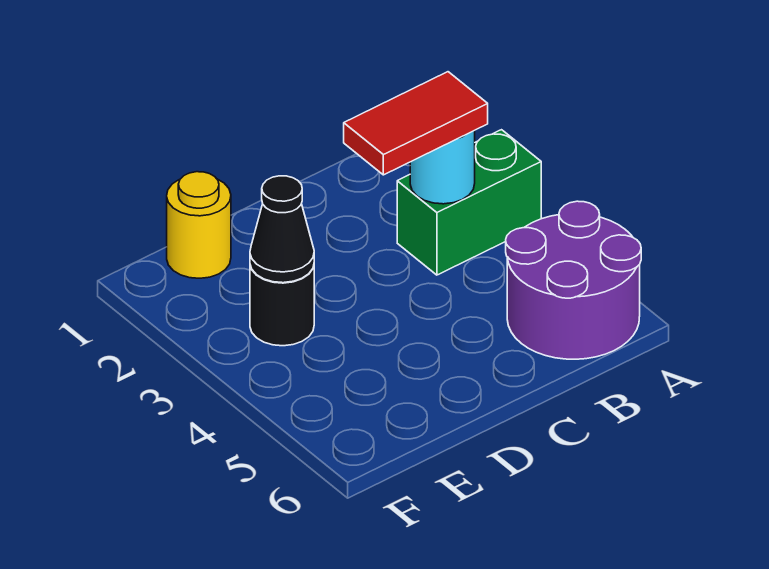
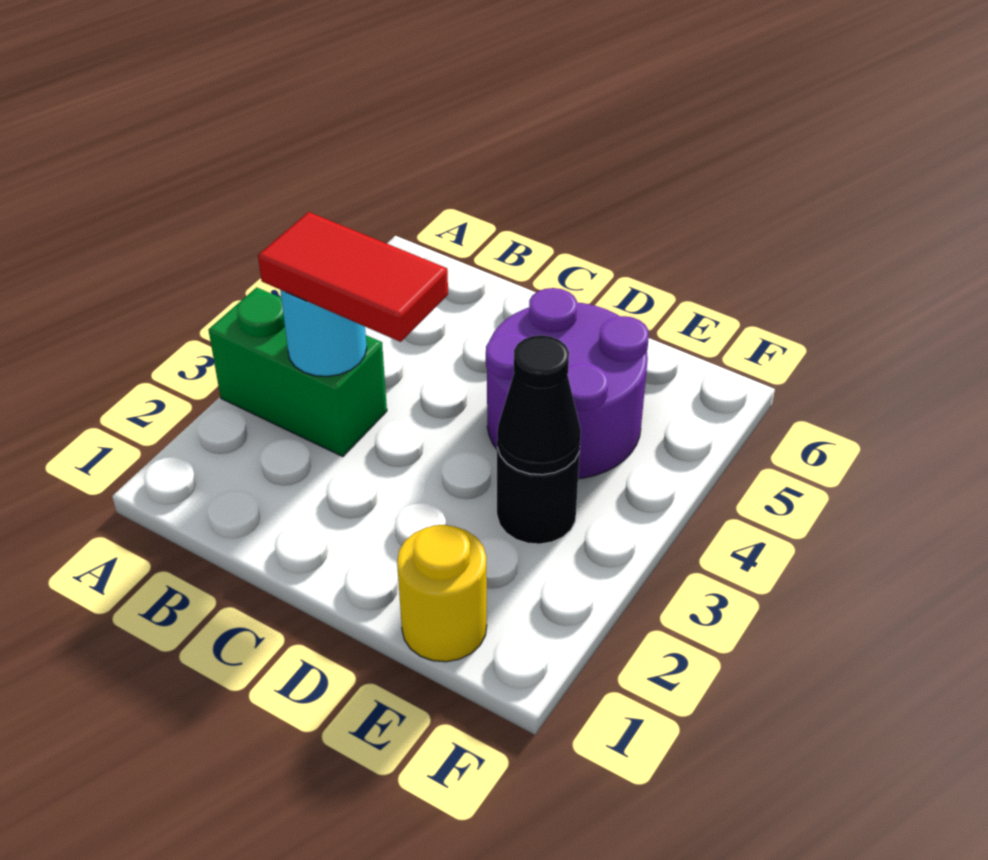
purple round brick A5:B6 level 1 -> purple round brick D4:E5 level 1

